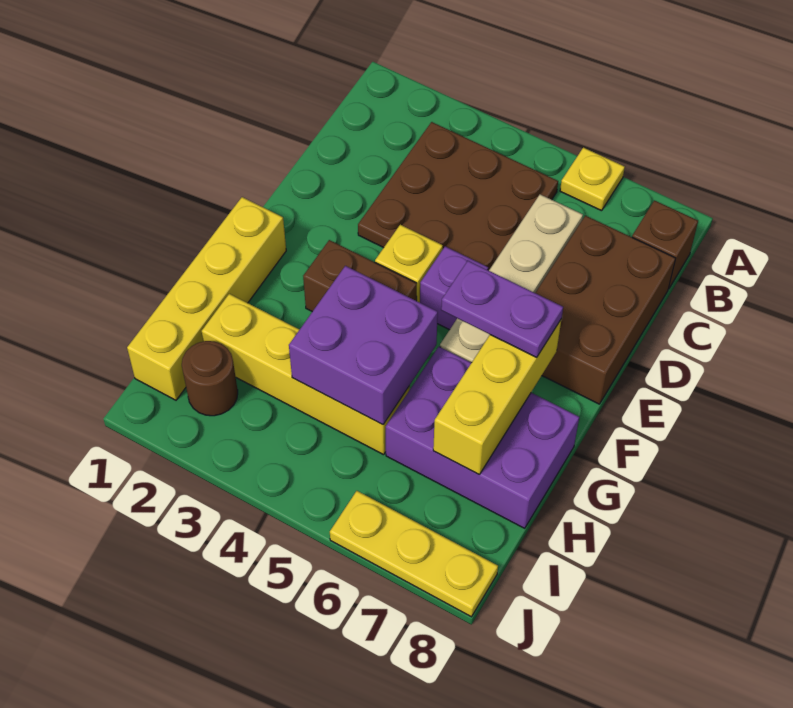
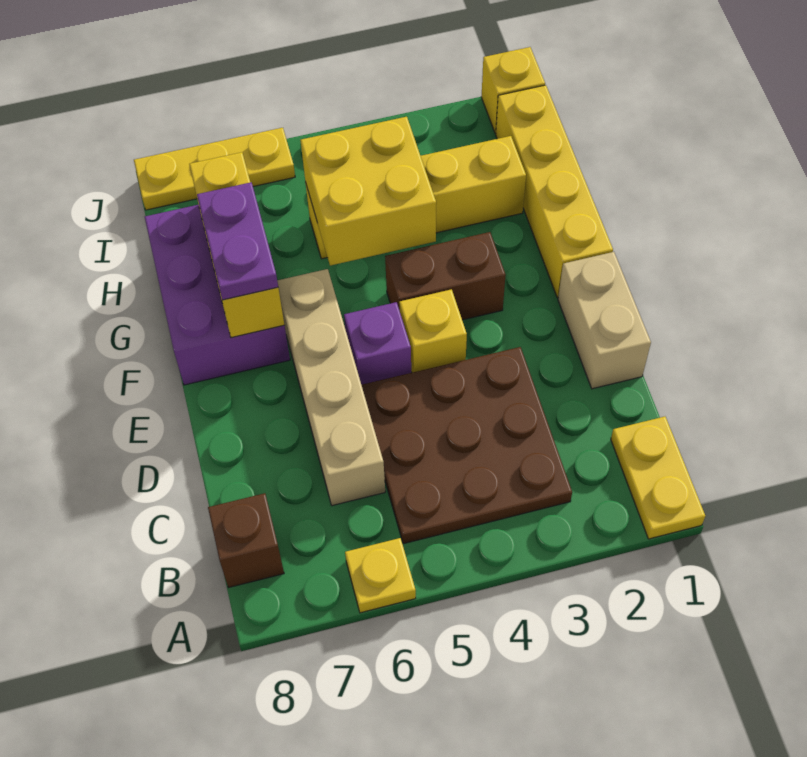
none -> yellow plate A1:B1 level 1
brown brick C7:E8 level 1 -> none
none -> tan brick D1:E1 level 1
purple plate F6:F7 level 3 -> purple plate F7:G7 level 3
purple brick G4:H5 level 2 -> yellow brick G4:H5 level 2
purple brick G6:H8 level 1 -> purple brick F7:H8 level 1
brown round brick I2 level 1 -> none
none -> yellow brick J1 level 1

